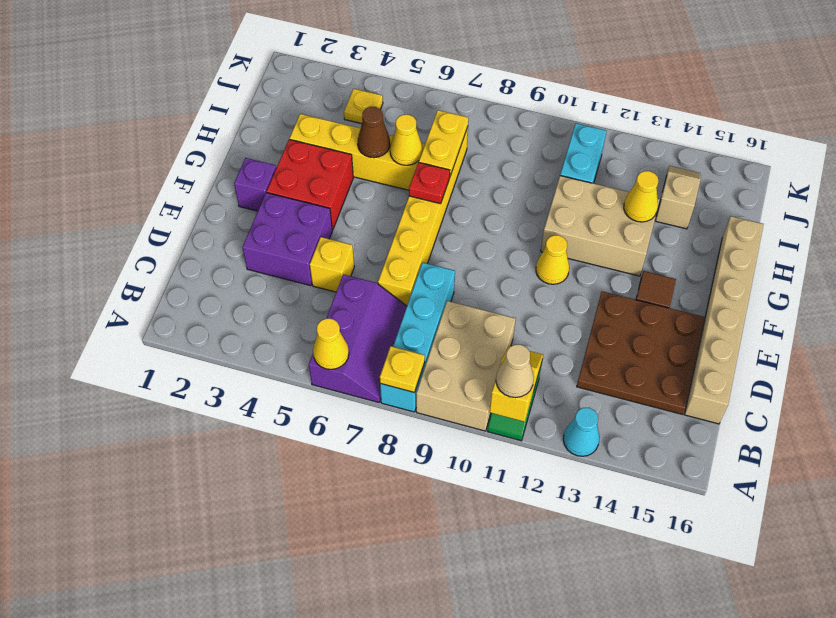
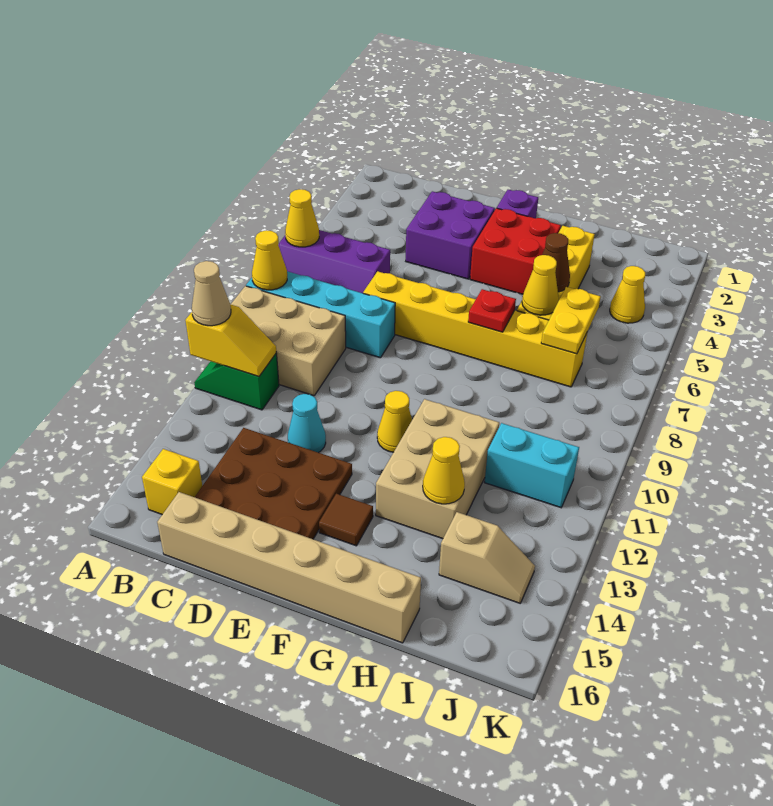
yellow plate A8 level 2 -> yellow cone A8 level 2
cyan cone A13 level 1 -> cyan cone D12 level 1
yellow brick D5 level 1 -> yellow brick B15 level 1
yellow plate H7:I7 level 2 -> yellow plate I6:I7 level 2
yellow plate J4 level 1 -> yellow cone J4 level 1

